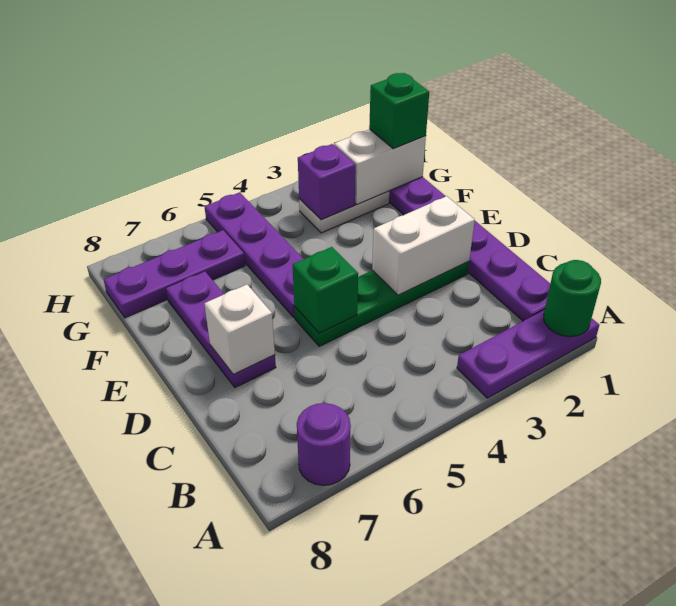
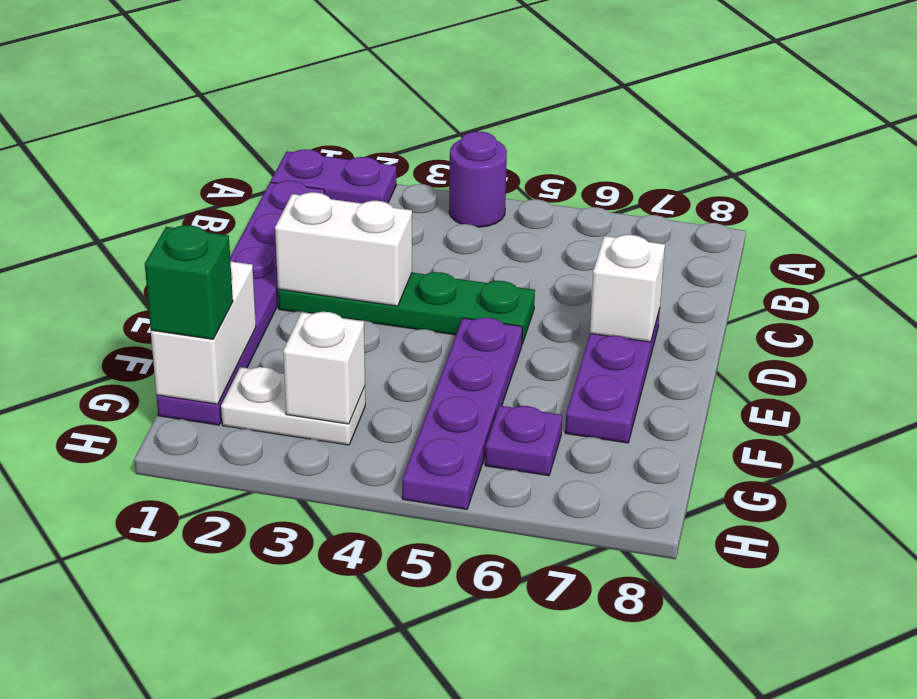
purple plate A1:A3 level 1 -> purple plate A1:A2 level 1
green round brick A1 level 2 -> none
purple round brick A7 level 1 -> purple round brick A4 level 1
green brick D5 level 2 -> none
white brick G1:G2 level 2 -> white brick F1:G1 level 2
purple brick G3 level 2 -> white brick G3 level 2
purple plate G6:G8 level 1 -> purple plate G6 level 1

